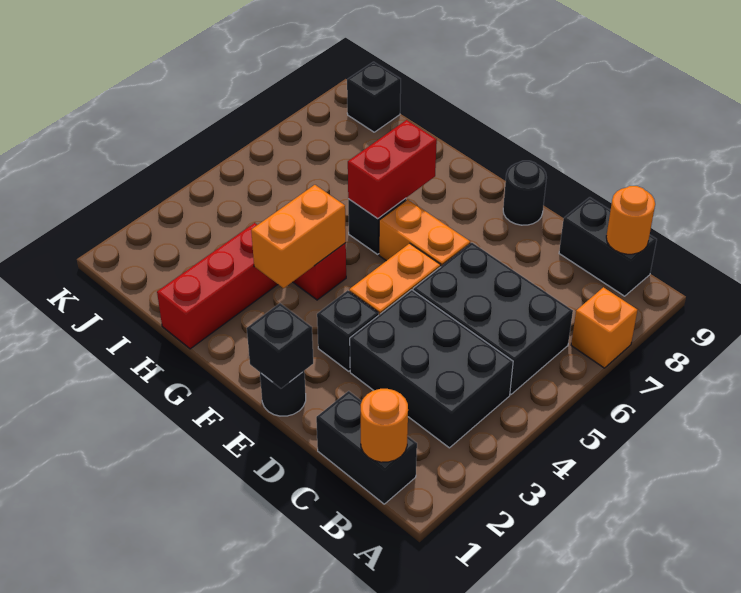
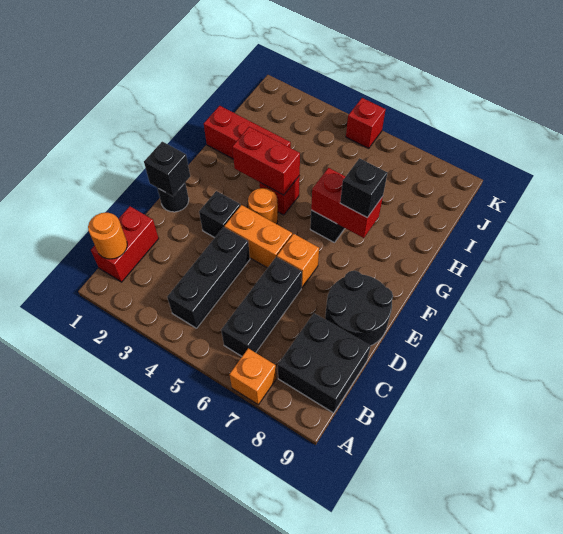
black brick B1:C1 level 1 -> red brick B1:C1 level 1
black brick B3:D4 level 1 -> black brick B4:D4 level 1
black brick B5:D6 level 1 -> black brick B6:D6 level 1
black brick B9:C9 level 1 -> black brick B8:C9 level 1
orange round brick B9 level 2 -> orange round brick F4 level 1
orange brick E6:F6 level 1 -> orange brick E6 level 1
black round brick E9 level 1 -> black round brick D8:E9 level 1
orange brick G3:G4 level 2 -> red brick G3:G4 level 2
black brick J9 level 1 -> black brick G7 level 3
none -> red brick K5 level 1

